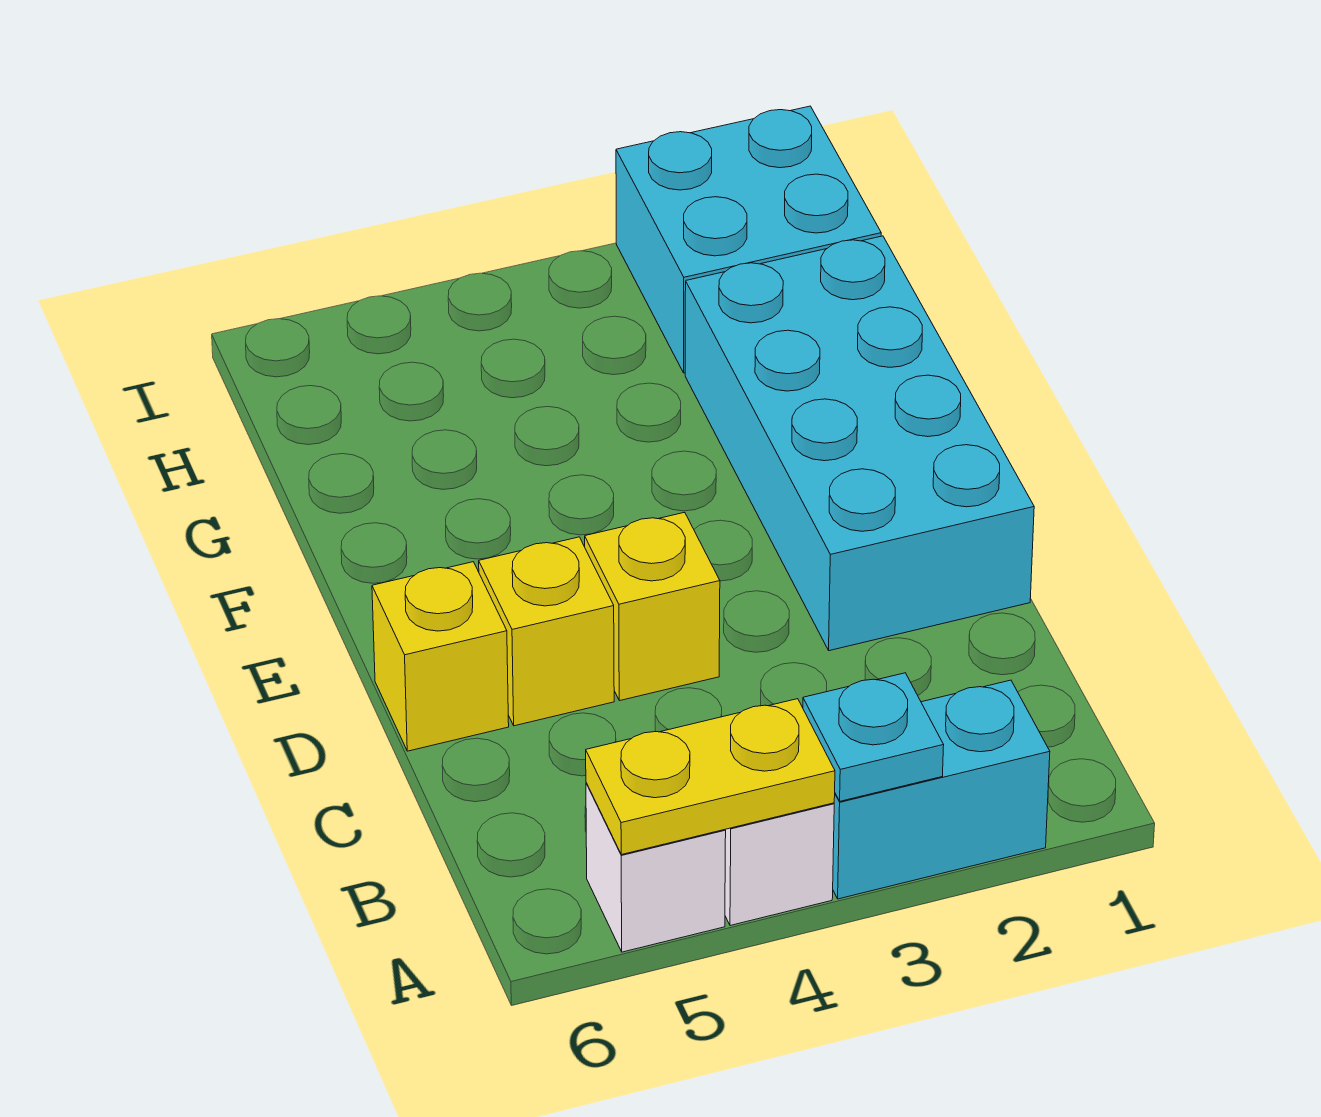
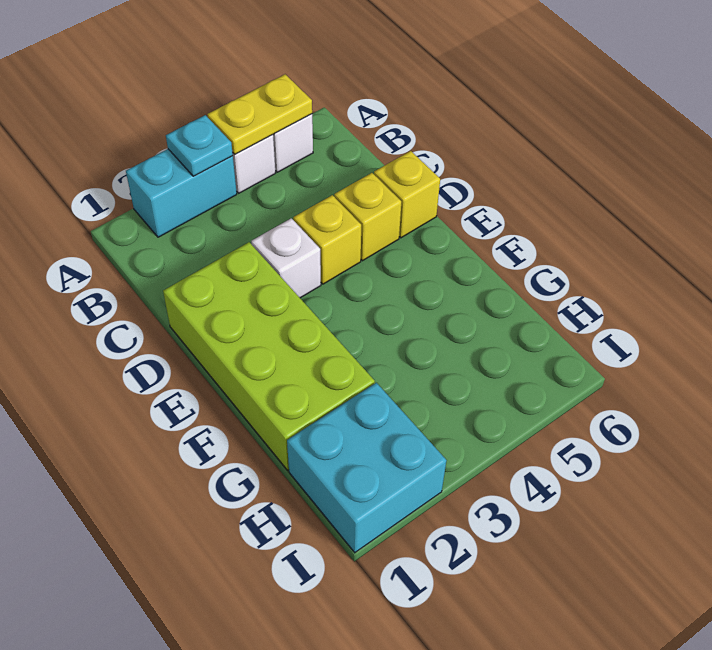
cyan brick D1:G2 level 1 -> lime brick D1:G2 level 1
none -> white brick D3 level 1

